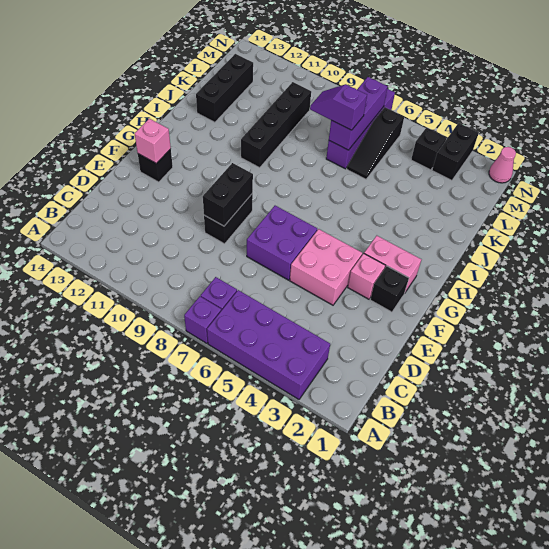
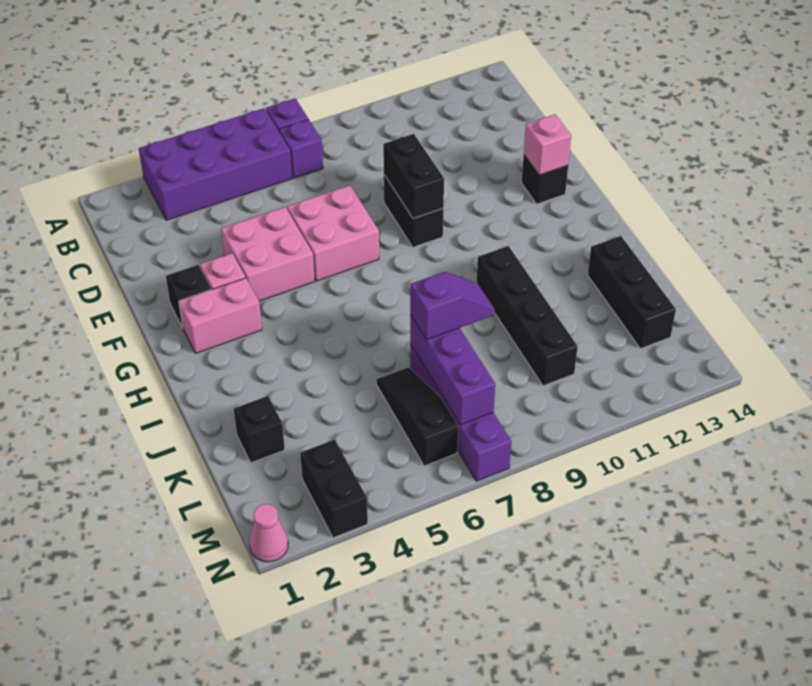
purple brick E6:F7 level 1 -> pink brick E6:F7 level 1
black brick M4 level 1 -> black brick K2 level 1

